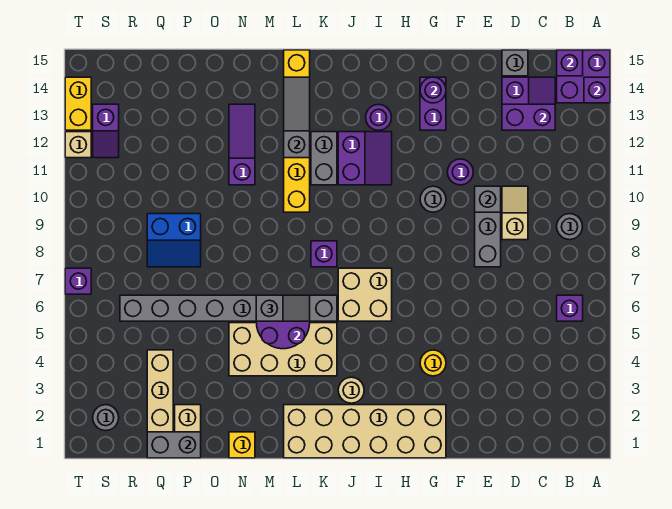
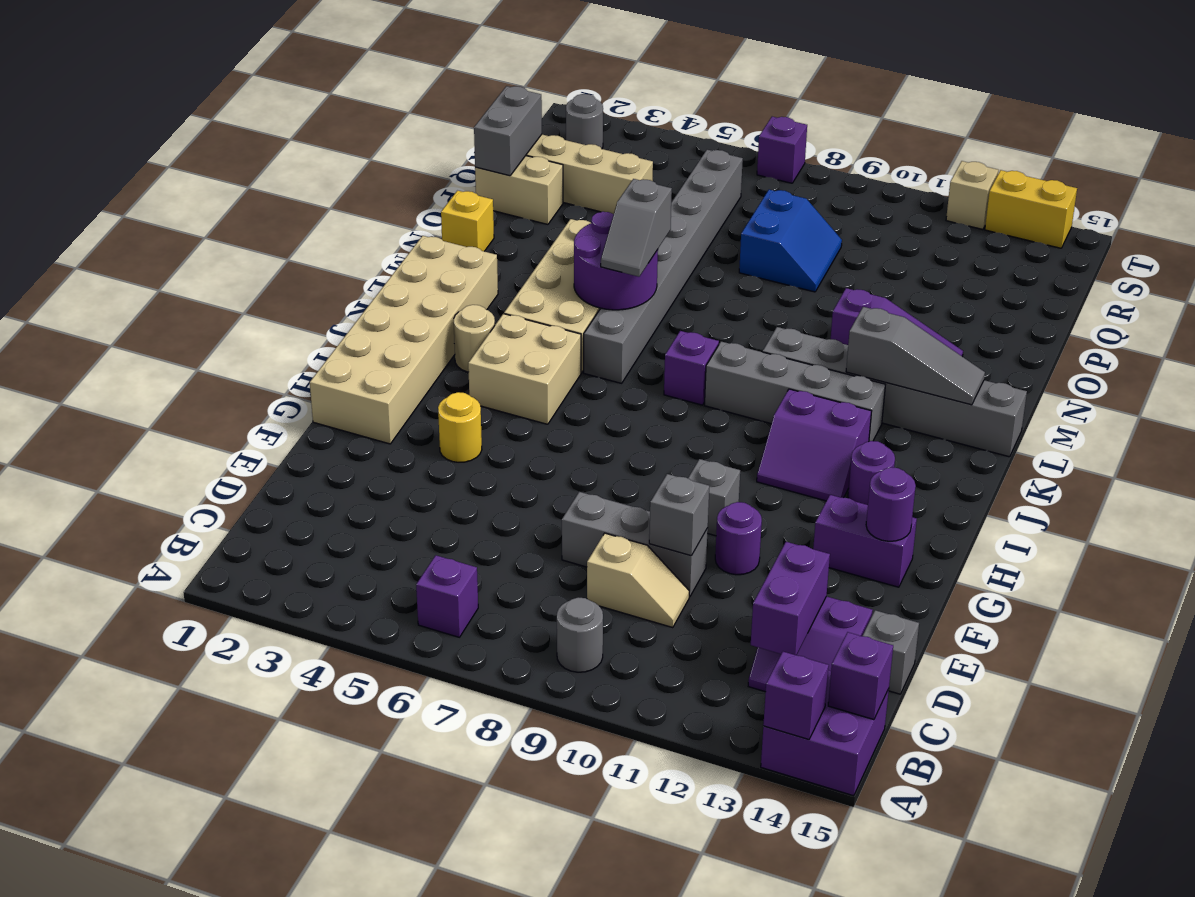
grey round brick G10 level 1 -> grey brick G10 level 1
tan brick I6:J7 level 1 -> tan brick I4:J5 level 1
grey brick K11:K12 level 1 -> grey brick K9:K12 level 1
yellow brick L10:L15 level 1 -> grey brick L10:L15 level 1
blue slope P8:Q9 level 1 top 9 -> blue slope P8:Q9 level 1 top 8
purple slope S12:S13 level 1 top 13 -> none

